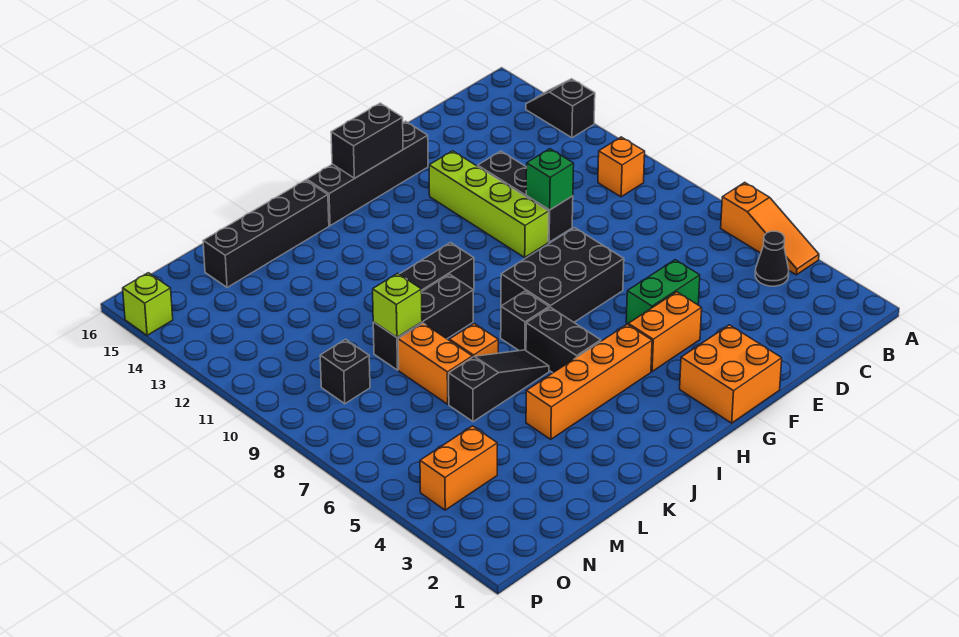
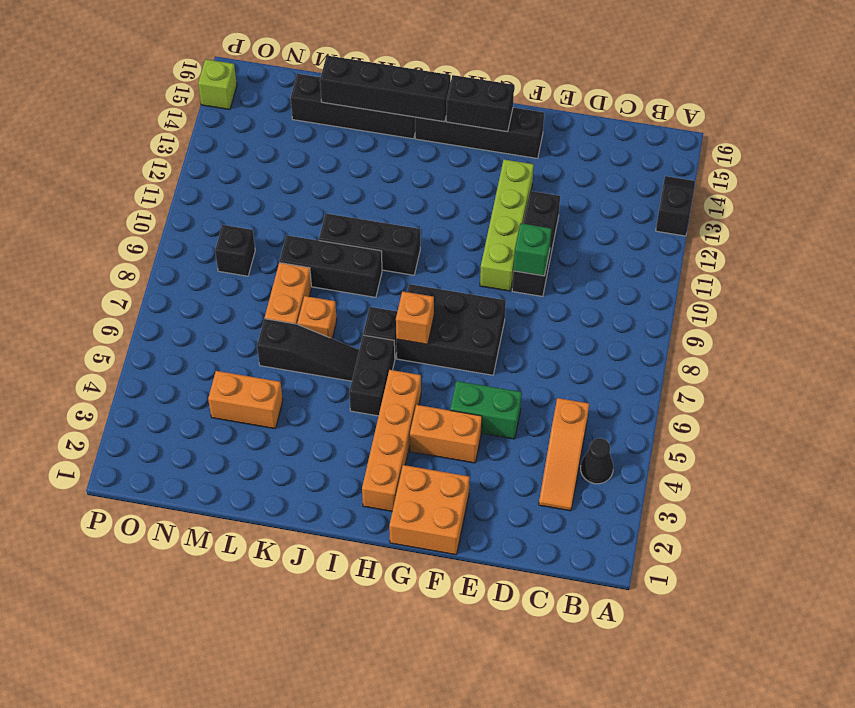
orange slope A4:A6 level 1 top 6 -> orange slope C3:C5 level 1 top 5
orange brick B10 level 1 -> orange brick H7 level 2
orange brick H4:K4 level 1 -> orange brick H2:H5 level 1
none -> black brick I15:L15 level 2
lime brick L9 level 2 -> none
orange brick N4:O4 level 1 -> orange brick L4:M4 level 1

